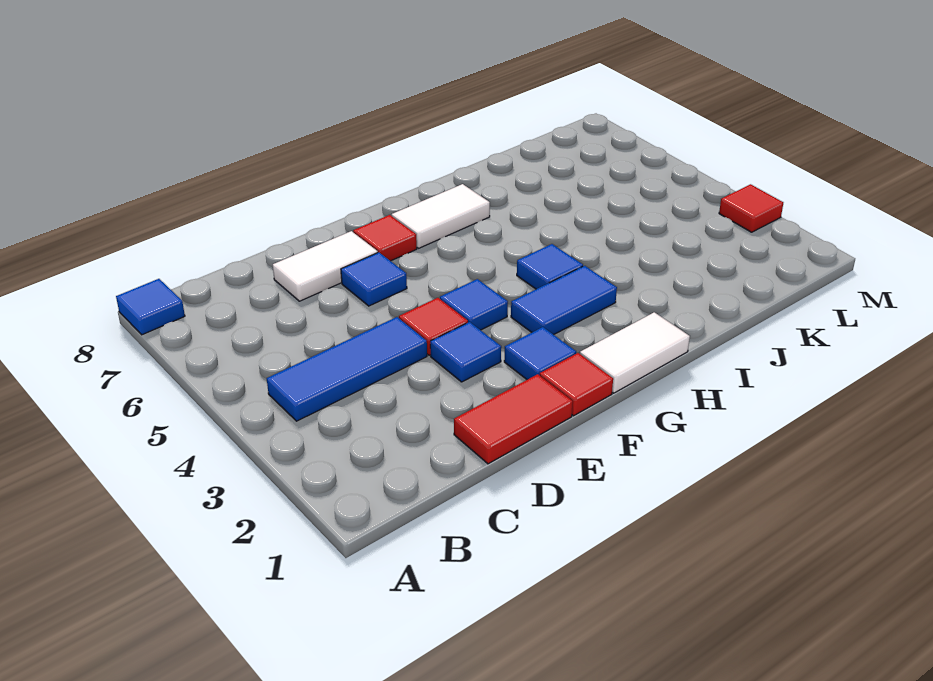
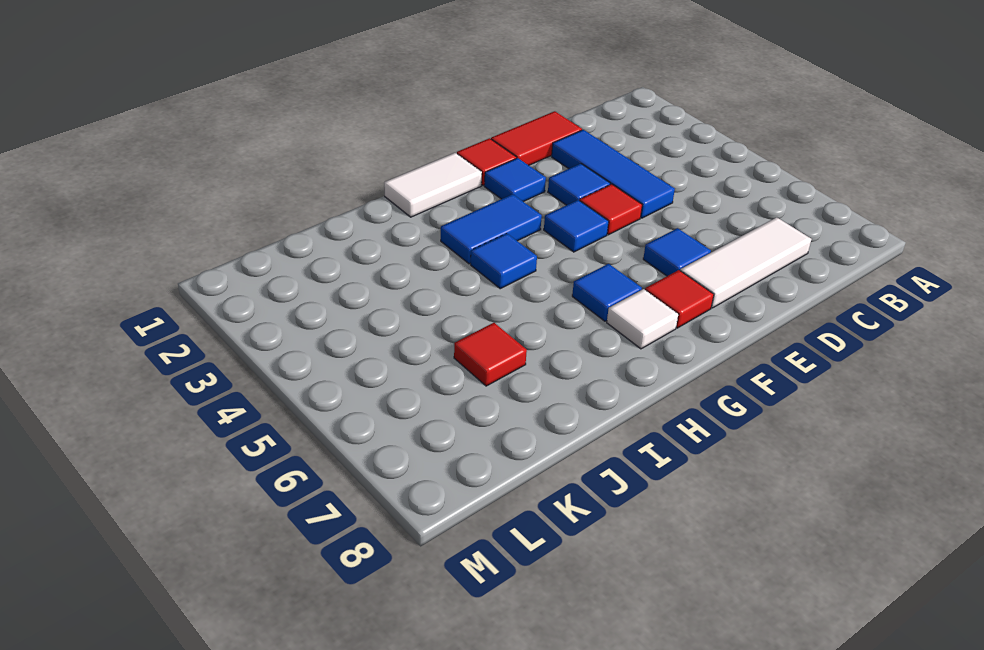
blue tile A8 level 1 -> blue tile G6 level 1
blue tile B4:D4 level 1 -> blue tile D2:D4 level 1
white tile D7:E7 level 1 -> white tile C7:E7 level 1
white tile G7:H7 level 1 -> white tile G7 level 1
red tile M3 level 1 -> red tile J6 level 1

